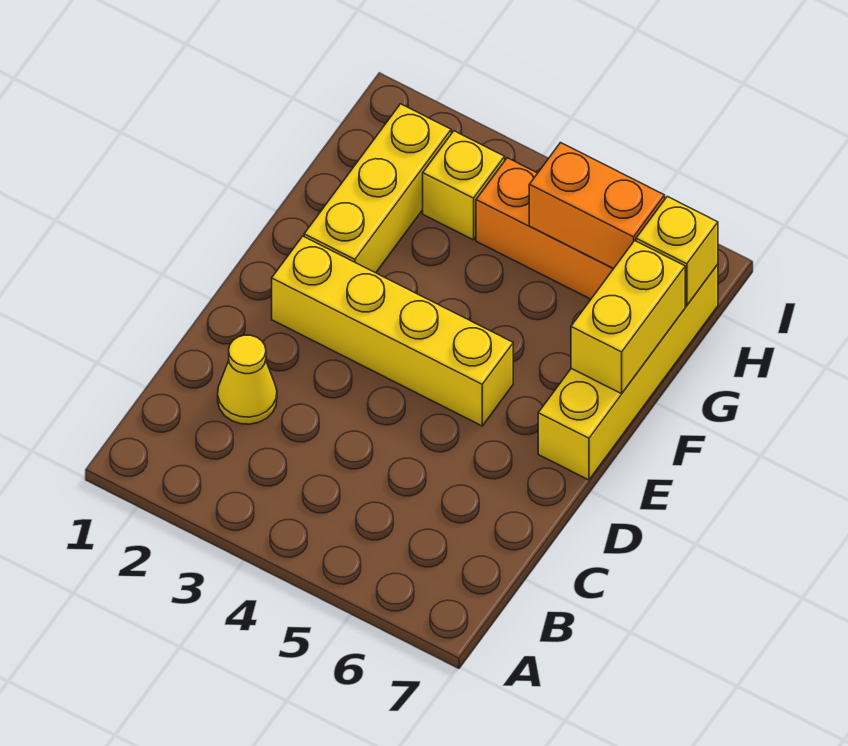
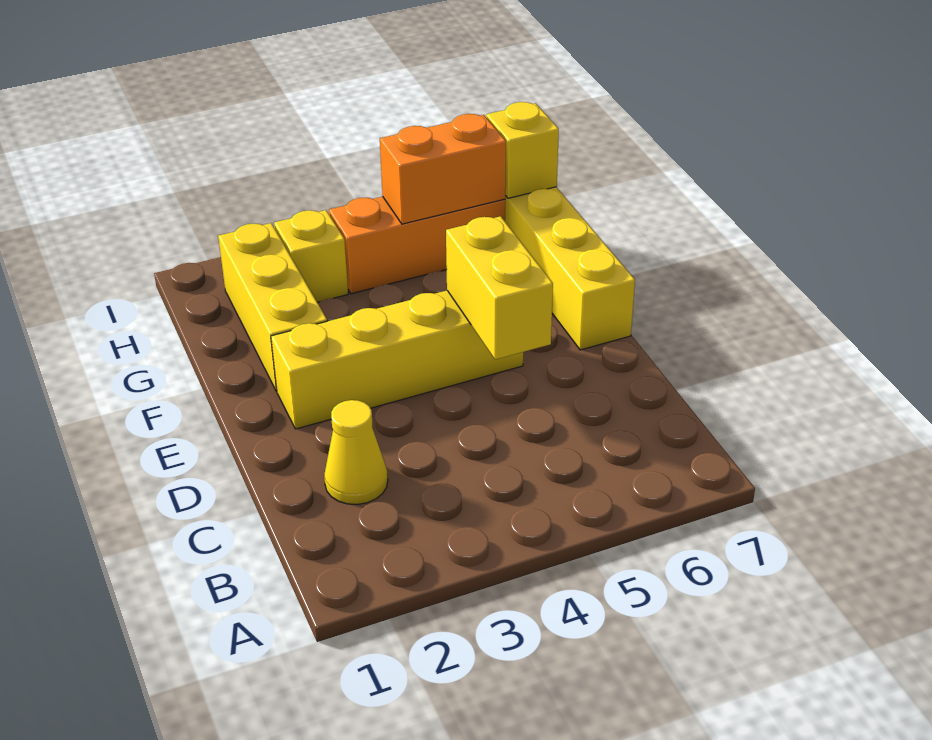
yellow brick F7:G7 level 2 -> yellow brick D5:E5 level 2

